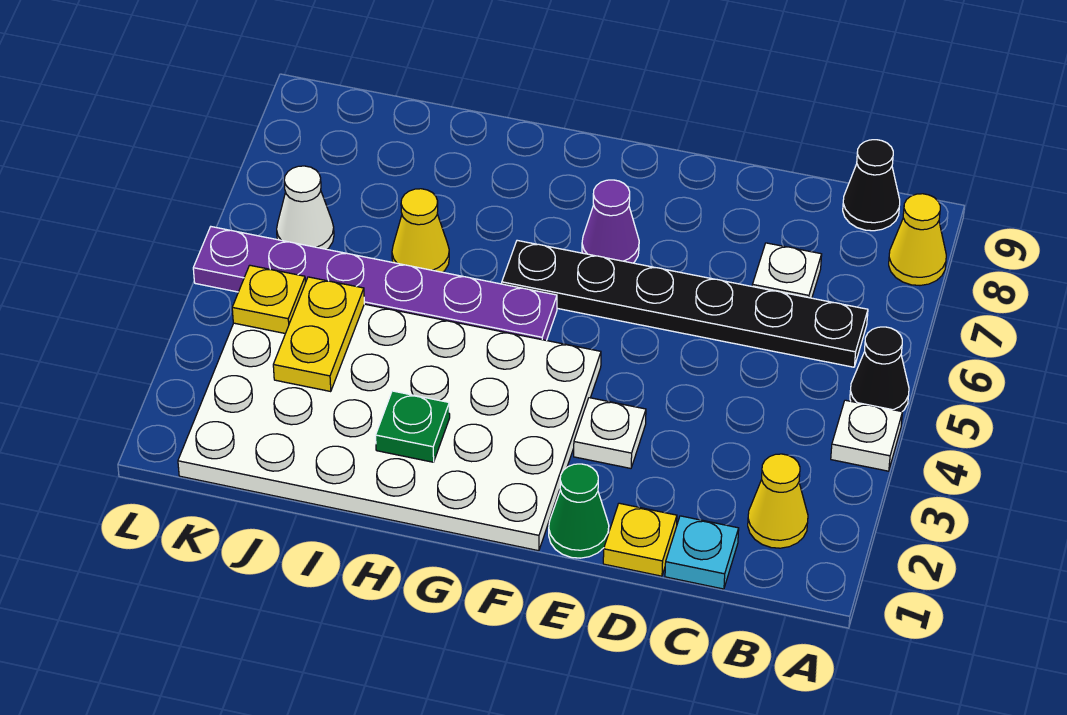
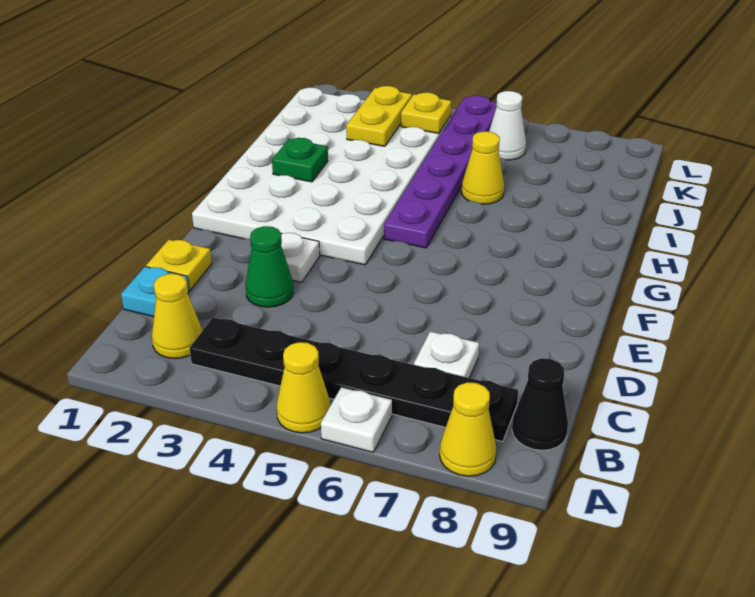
white plate A4 level 1 -> white plate A6 level 1
black cone A5 level 1 -> yellow cone A5 level 1
black plate B6:G6 level 1 -> black plate B3:B8 level 1
green cone E1 level 1 -> green cone D3 level 1
purple cone F7 level 1 -> none
yellow plate J3:J4 level 2 -> yellow plate J3:K3 level 2

